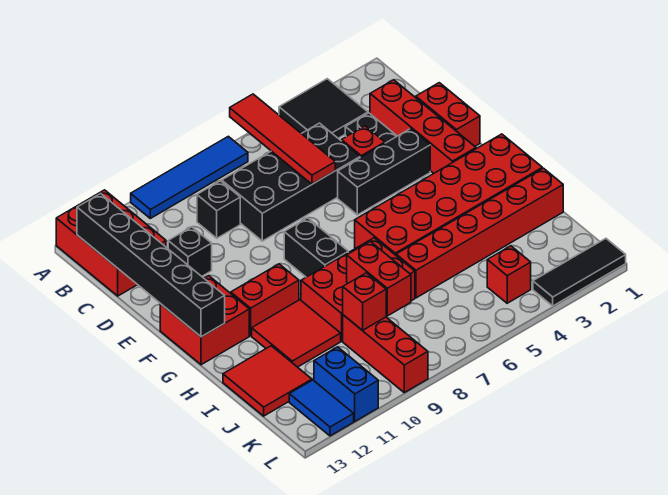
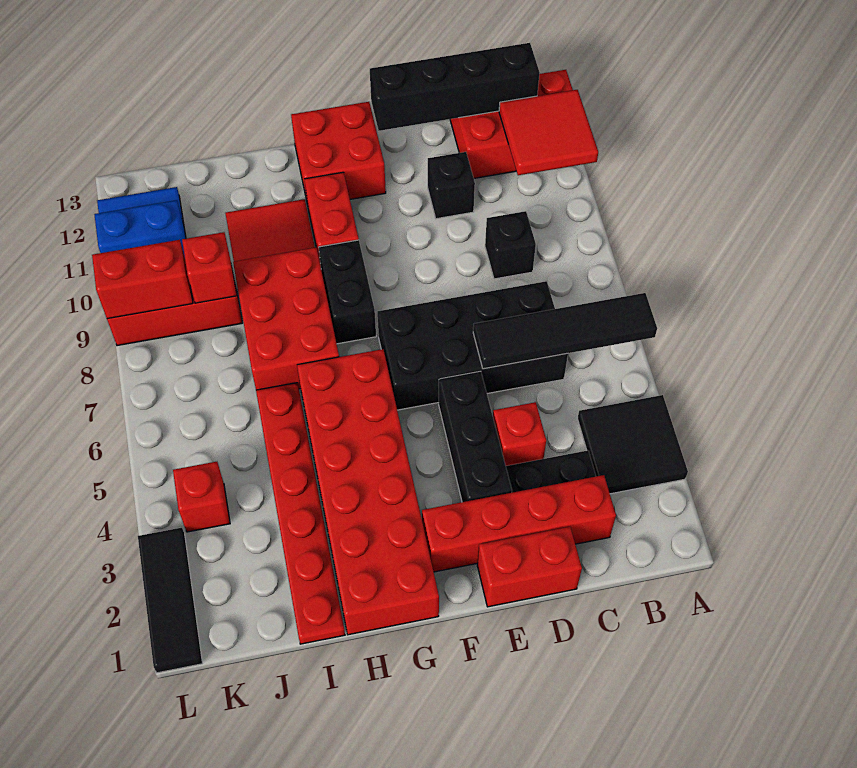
red tile A6:D6 level 2 -> black tile A6:D6 level 2
blue tile A7:A10 level 1 -> none
black brick B13:G13 level 2 -> black brick B13:E13 level 2
black brick C5:D8 level 1 -> black brick C6:F7 level 1
black brick F8:G8 level 1 -> black brick G8:G9 level 1
red brick I1:I6 level 1 -> red plate I1:I6 level 1
red brick I8:J8 level 2 -> red brick K9:L9 level 2
red tile I12:J13 level 1 -> red tile A11:B12 level 2

